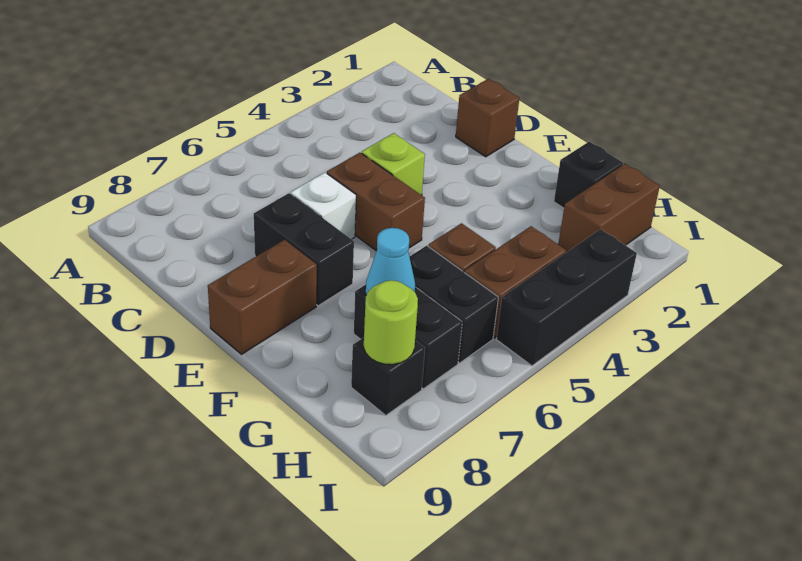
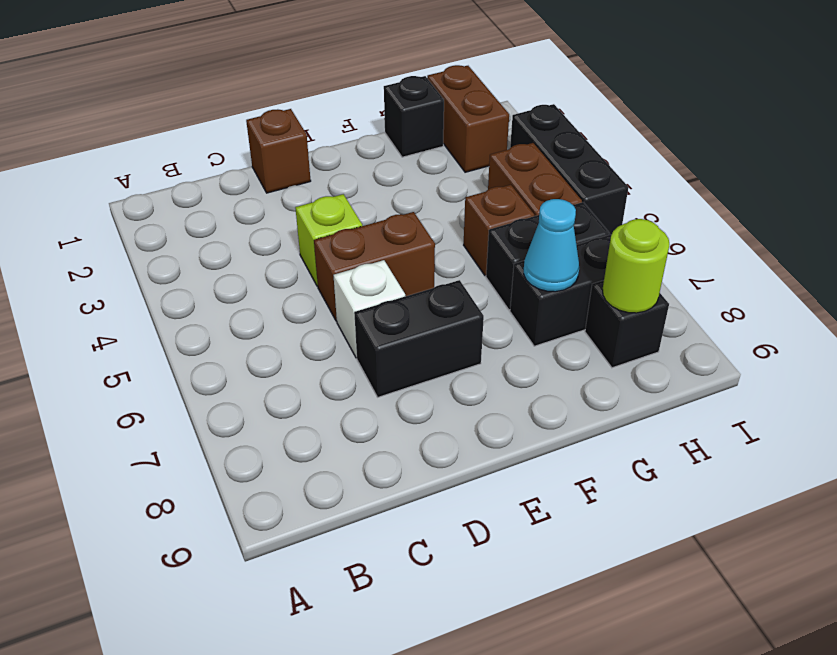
brown brick E8:E9 level 1 -> none

